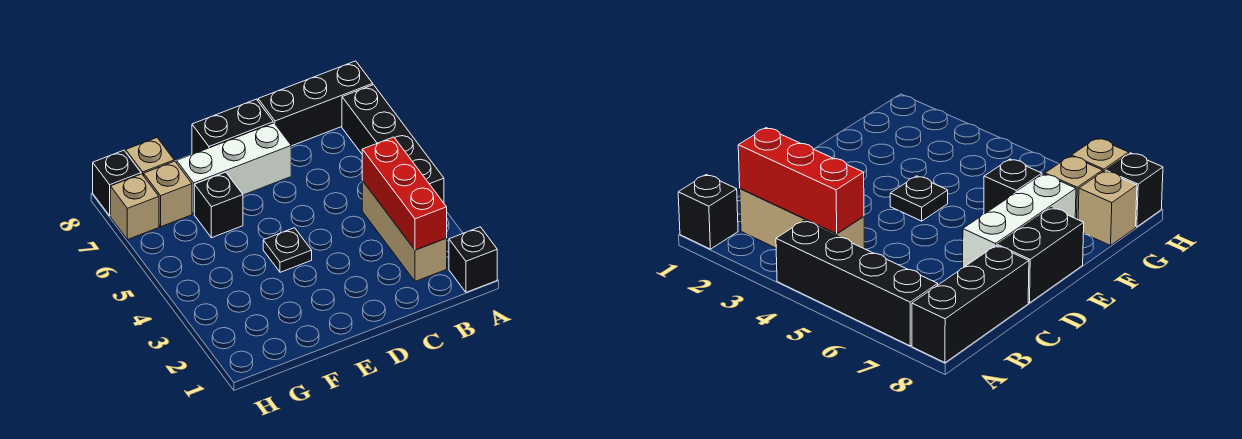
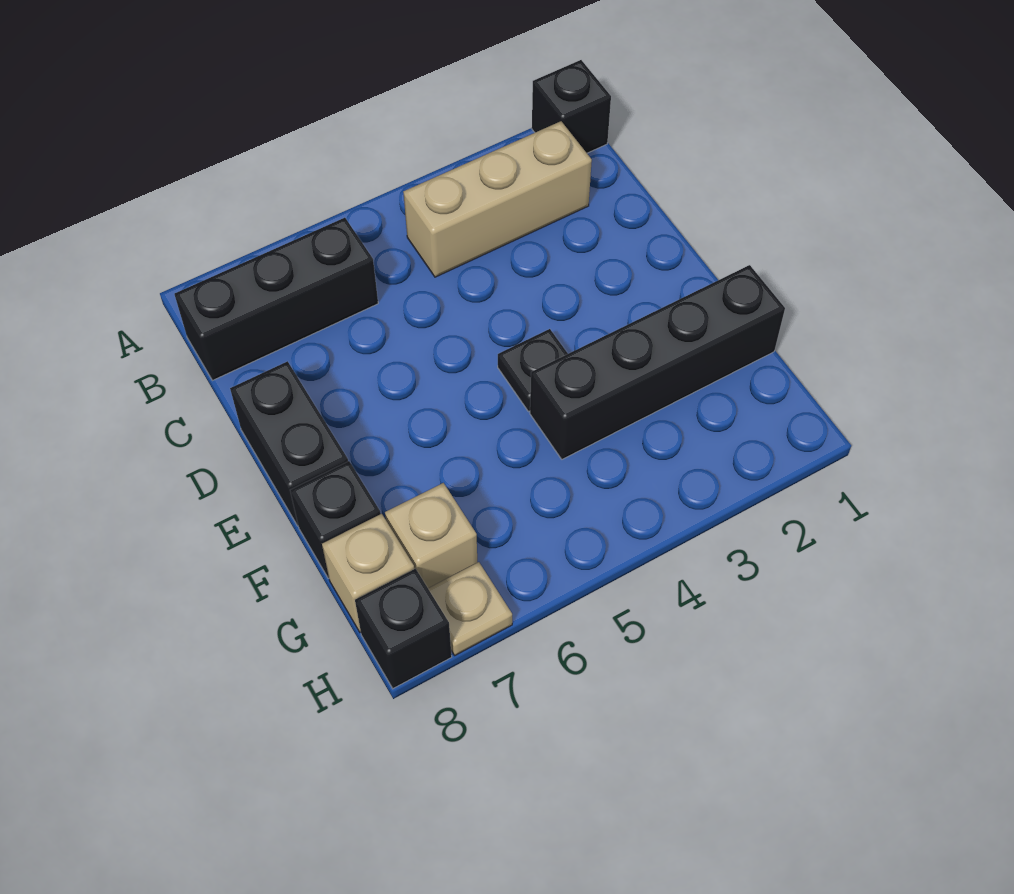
black brick A4:A7 level 1 -> black brick F1:F4 level 1
black brick A8:C8 level 1 -> black brick B6:B8 level 1
red brick B2:B4 level 2 -> none
white brick D7:F7 level 1 -> none
black brick F6 level 1 -> black brick F8 level 1
tan brick H7 level 1 -> tan plate H7 level 1

